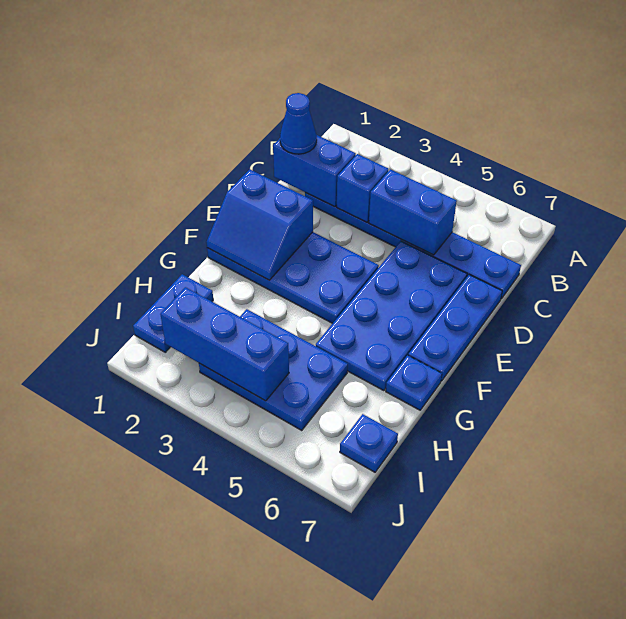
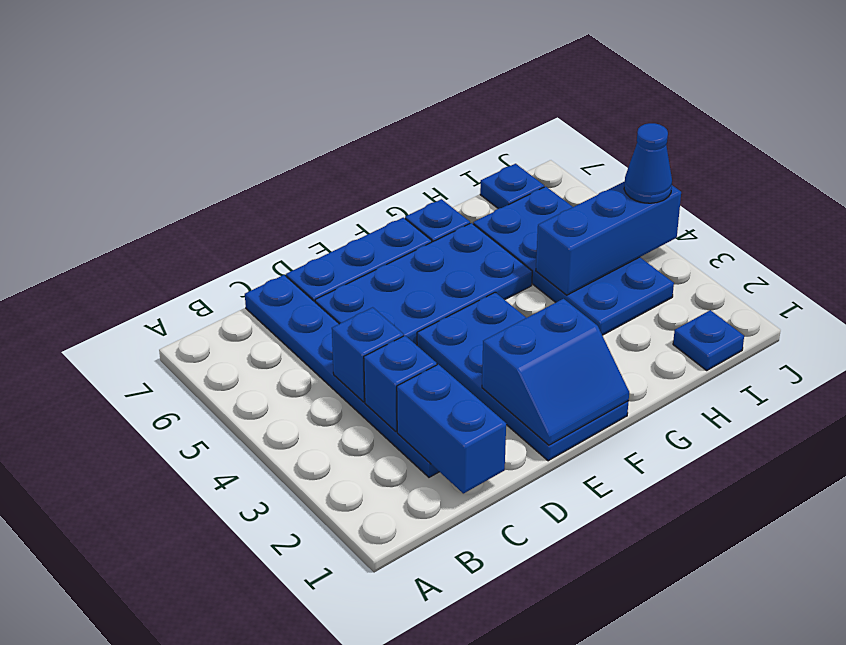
blue cone C1 level 3 -> blue cone J4 level 3
blue brick C4:C5 level 2 -> blue brick C4 level 2
blue slope E1:F2 level 2 top E -> blue slope E1:F2 level 2 top 2
blue plate H1:I1 level 1 -> blue plate I1 level 1
blue plate H3:I5 level 1 -> blue plate H3:I6 level 1
blue brick I2:I4 level 2 -> blue brick H4:J4 level 2

